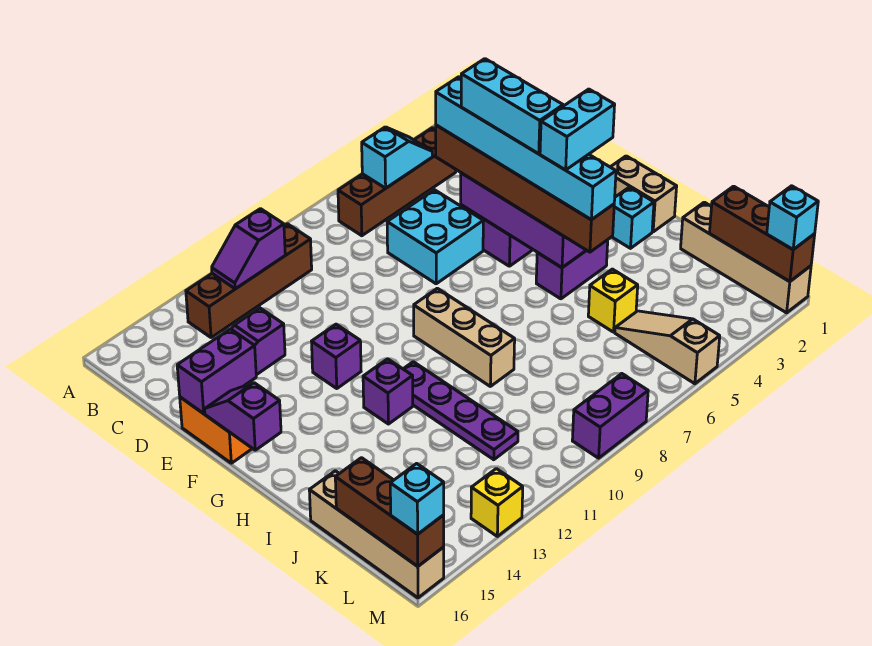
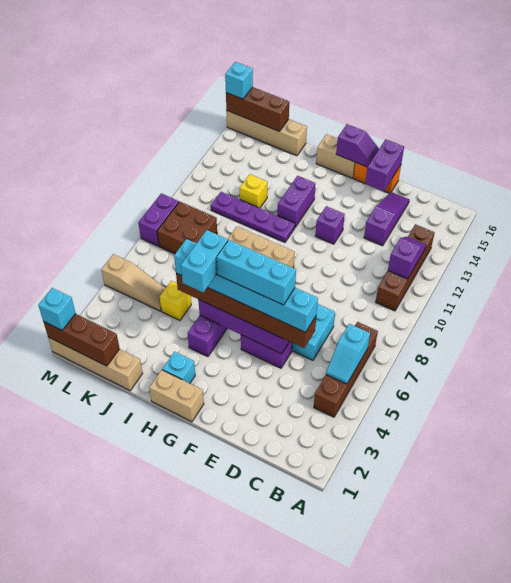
none -> tan brick G16:H16 level 1
purple brick H12 level 1 -> purple brick H12:H13 level 1
none -> brown brick K8:L9 level 1
yellow brick M13 level 1 -> yellow brick J12 level 1

